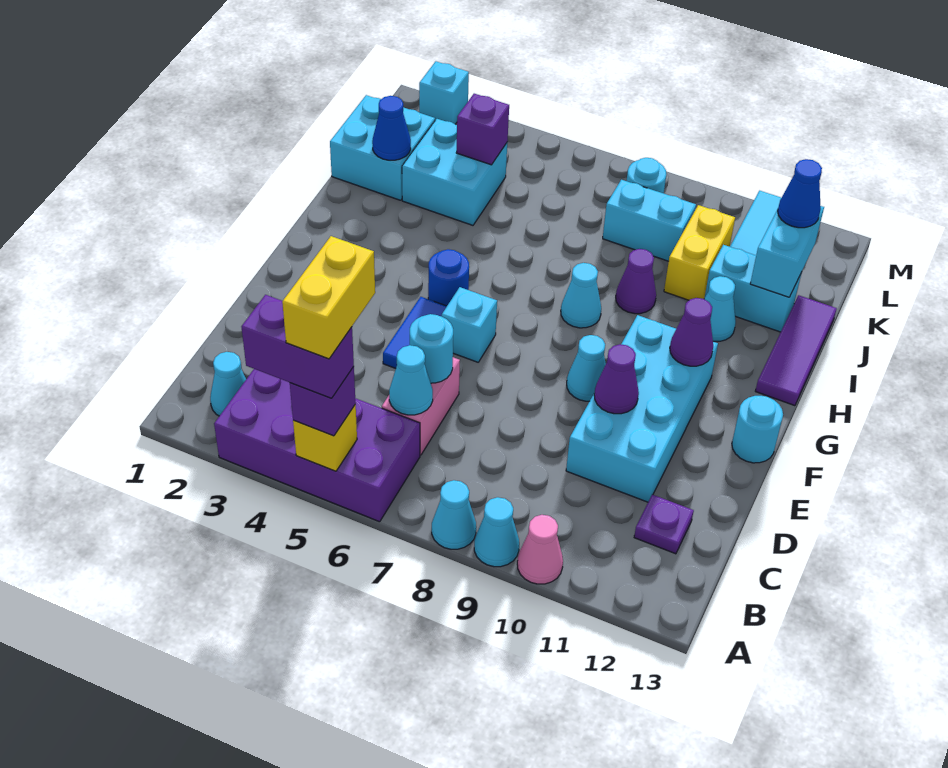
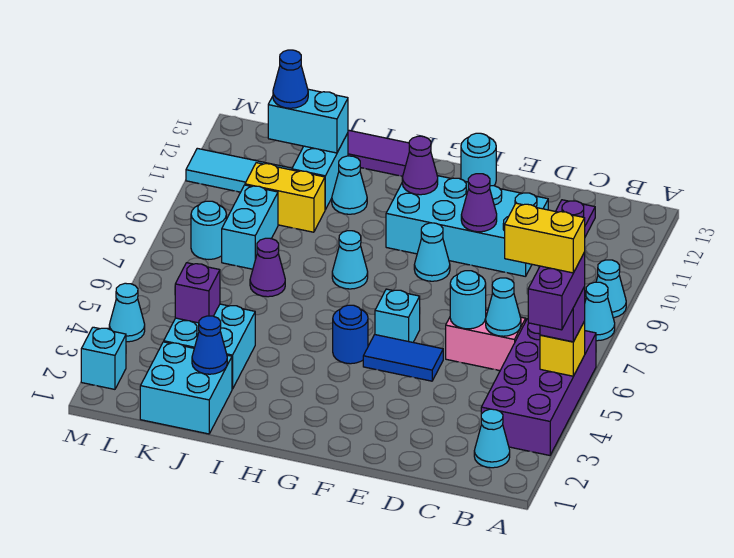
pink cone A10 level 1 -> none
purple cone I9 level 1 -> purple cone J7 level 1
none -> cyan cone M4 level 1

